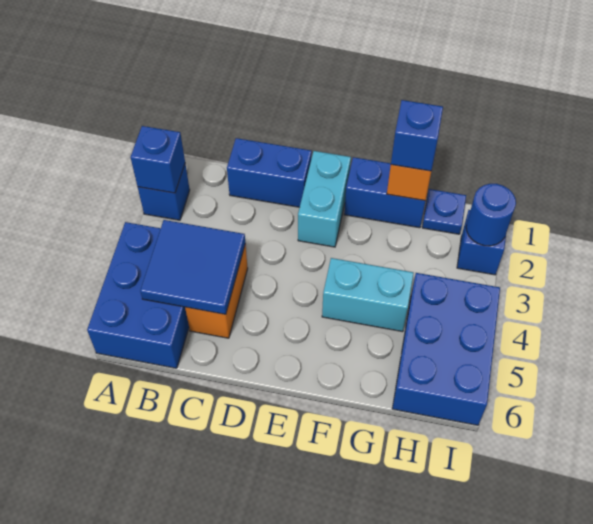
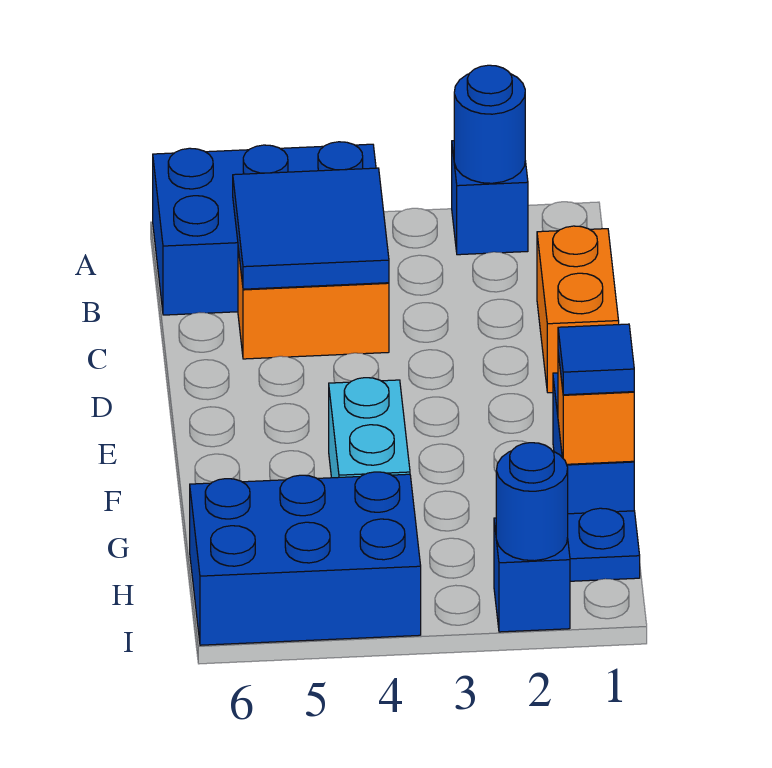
blue brick A2 level 2 -> blue round brick A2 level 2
blue brick C1:D1 level 1 -> orange brick C1:D1 level 1
cyan brick E1:E2 level 1 -> none
blue brick G1 level 3 -> blue tile G1 level 3

